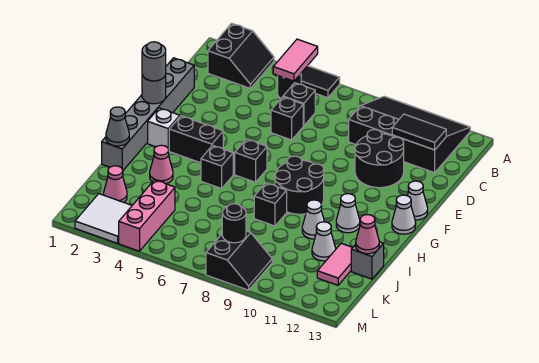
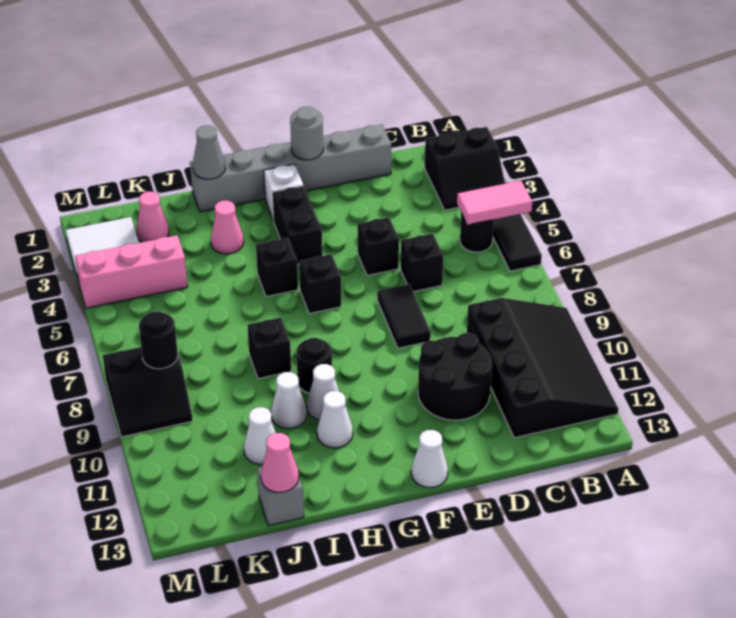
black brick C6 level 1 -> black brick E5 level 1
black tile C11:C12 level 2 -> black tile E7:E8 level 1
grey round brick F1 level 3 -> none
black round brick G8:H9 level 1 -> black round brick H9 level 1
white cone G13 level 1 -> white cone H10 level 1
pink tile J12:K12 level 1 -> none

